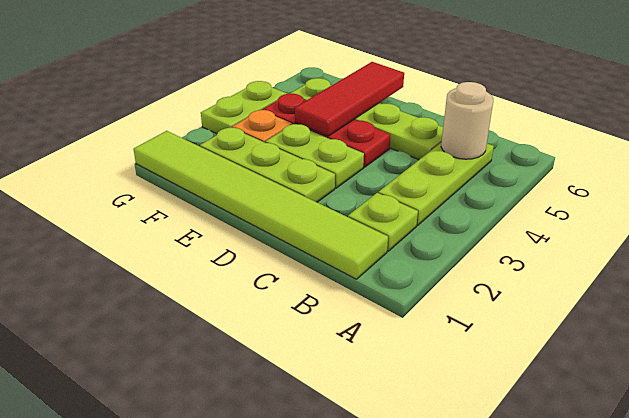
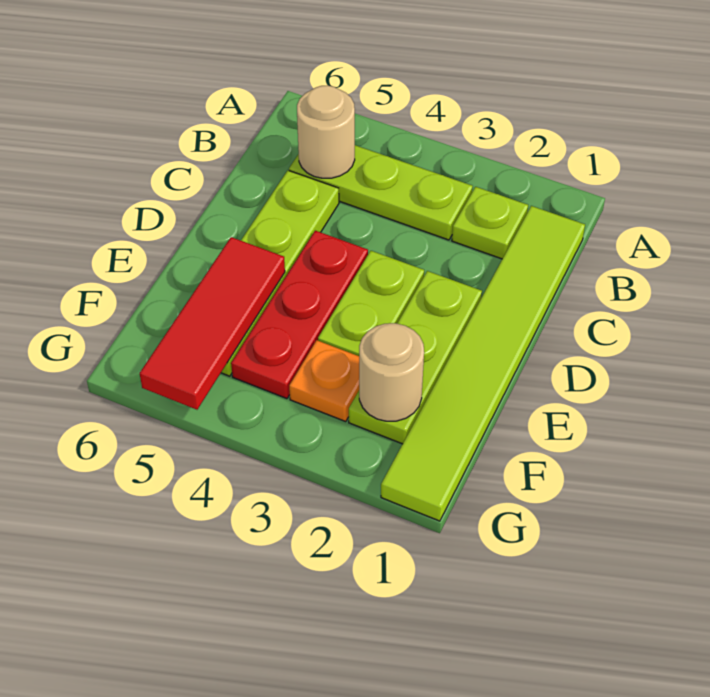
red tile E4:E6 level 2 -> red tile E5:G5 level 2
none -> tan round brick F2 level 2
lime plate G3:G4 level 1 -> none

